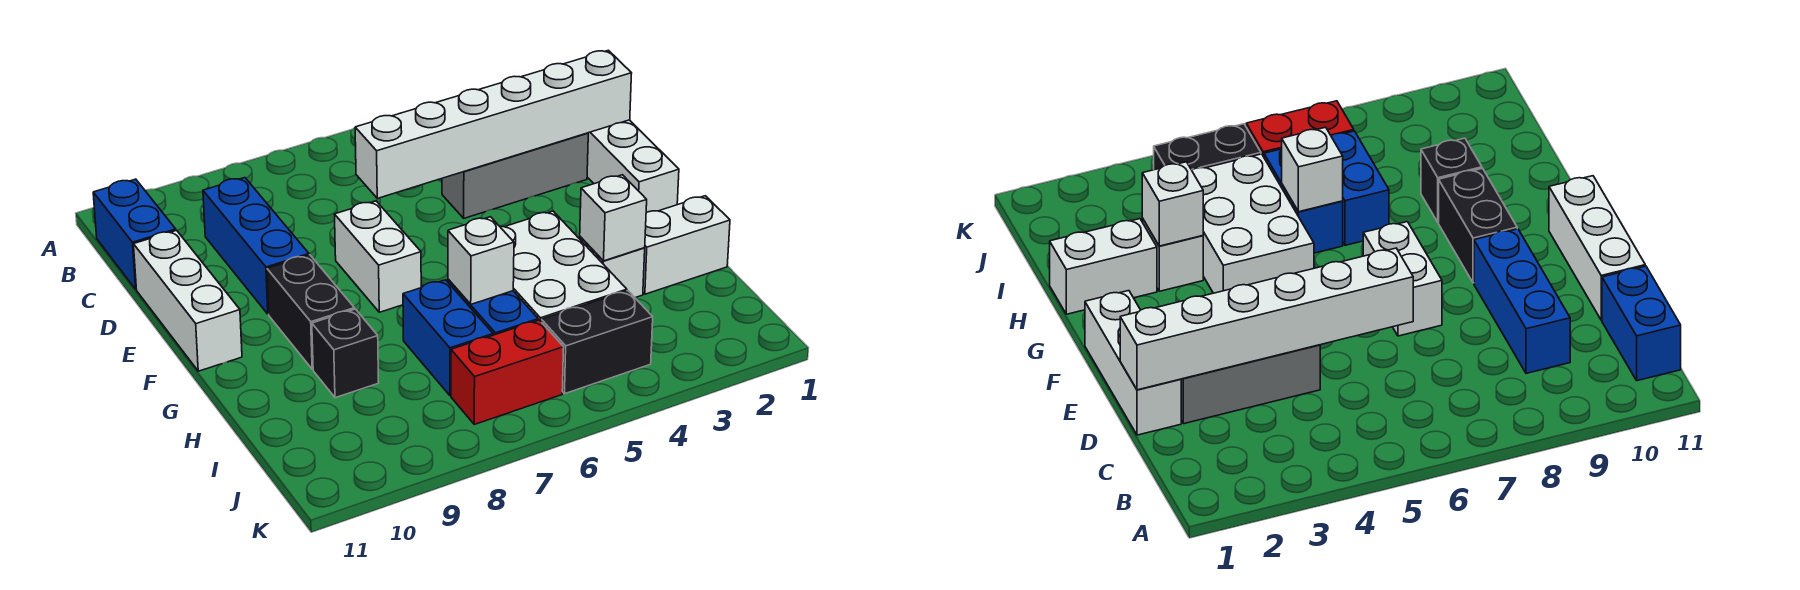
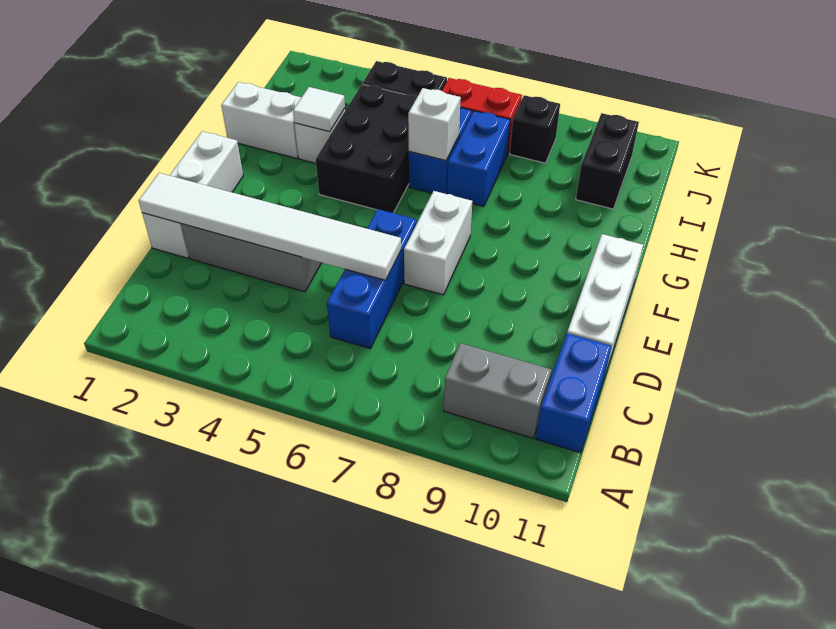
none -> grey brick B9:B10 level 1
blue brick C9:E9 level 1 -> blue brick C6:E6 level 1
white brick D1:D6 level 2 -> white tile D1:D6 level 2
black brick F9:G9 level 1 -> black brick I10:J10 level 1
white brick G4:I5 level 1 -> black brick G4:I5 level 1
white brick H3 level 2 -> white tile H3 level 2
black brick H9 level 1 -> black brick J8 level 1

